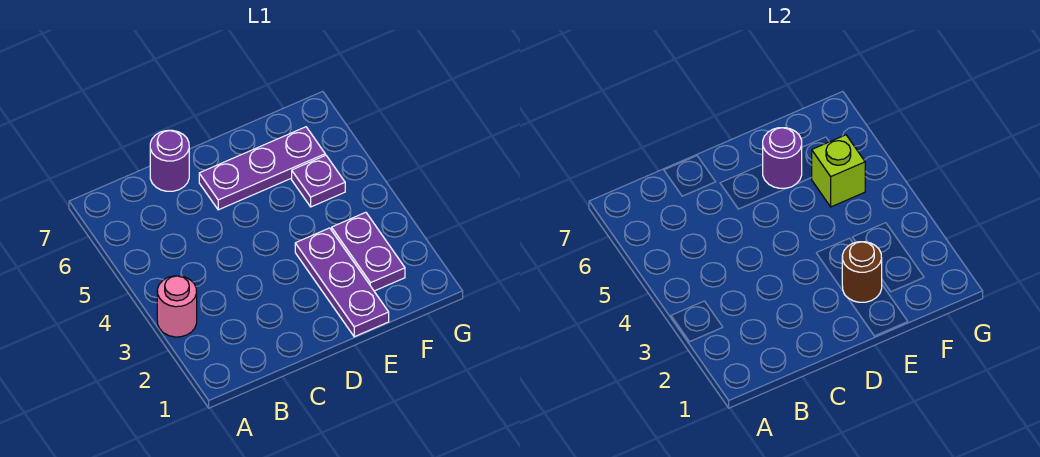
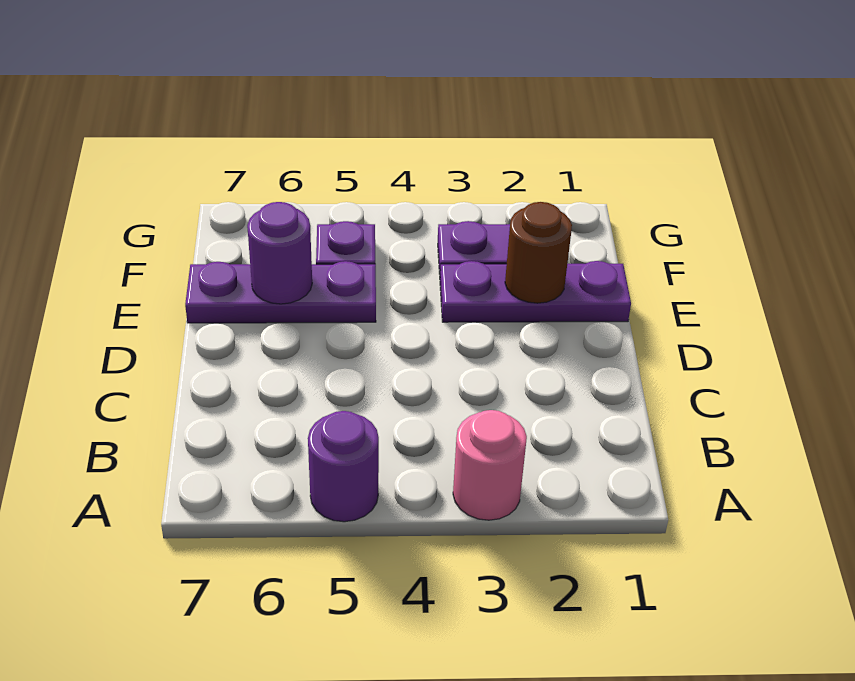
purple round brick C7 level 1 -> purple round brick A5 level 1
purple plate D6:F6 level 1 -> purple plate E5:E7 level 1
lime brick F5 level 2 -> none

